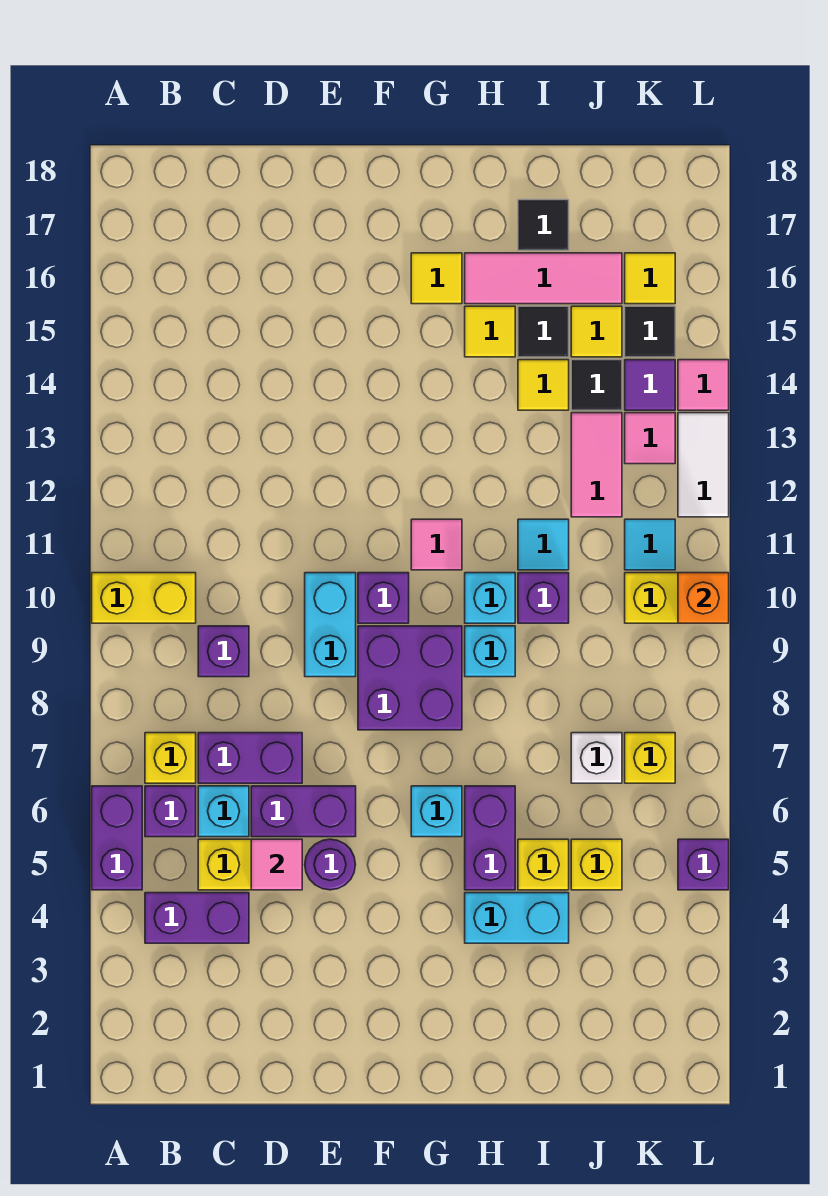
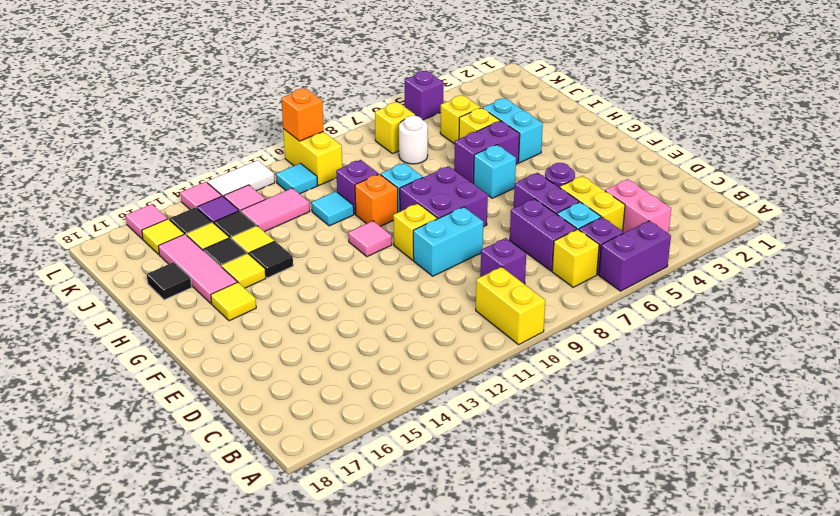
purple brick B4:C4 level 1 -> pink brick B4:C4 level 1
pink tile D5 level 2 -> pink tile L16 level 1
purple brick F10 level 1 -> yellow brick F10 level 1
cyan brick H10 level 1 -> orange brick H10 level 1
none -> black tile H14 level 1
white brick J7 level 1 -> white round brick J7 level 1

